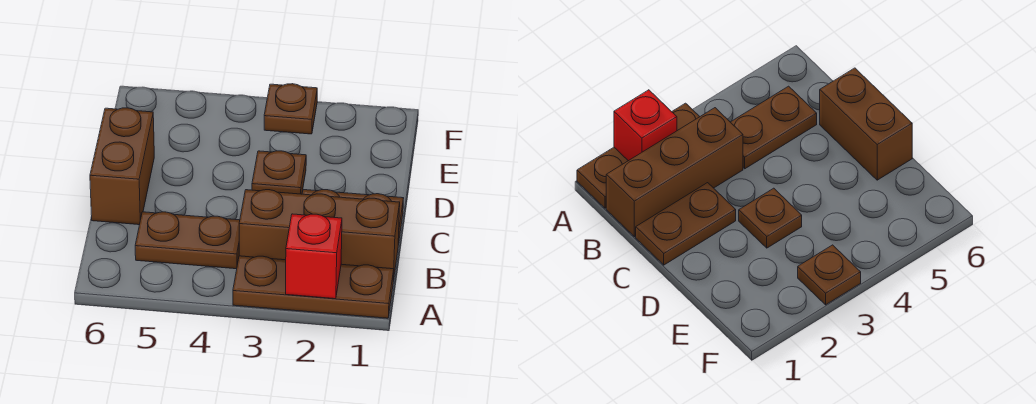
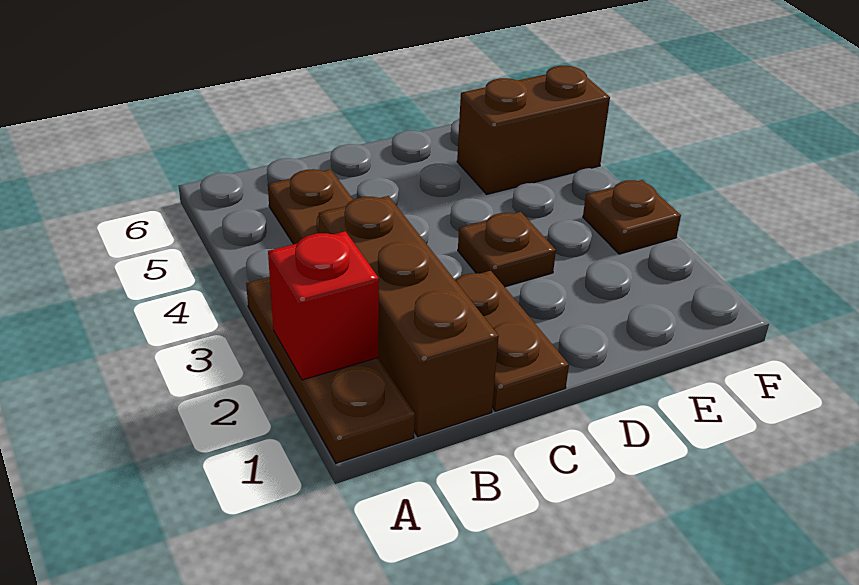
brown brick C6:D6 level 1 -> brown brick E5:F5 level 1

